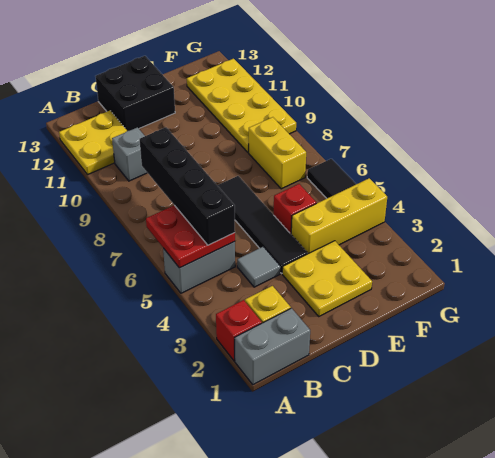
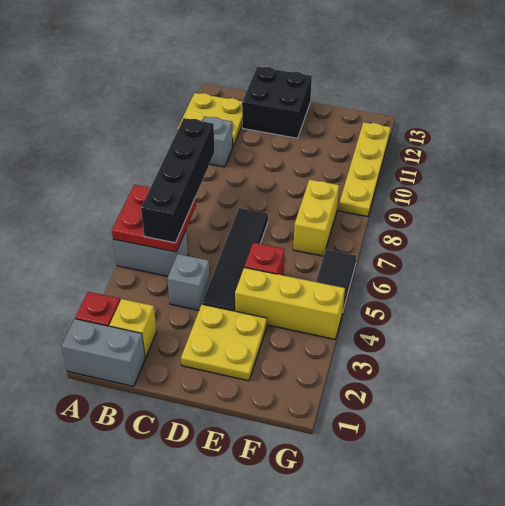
grey tile C4 level 1 -> grey brick C4 level 1
yellow plate F9:G12 level 1 -> yellow plate G9:G12 level 1

